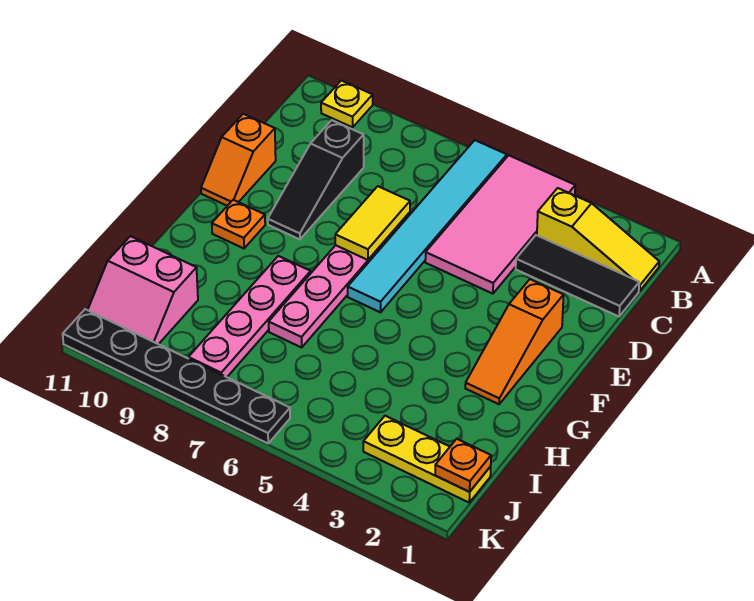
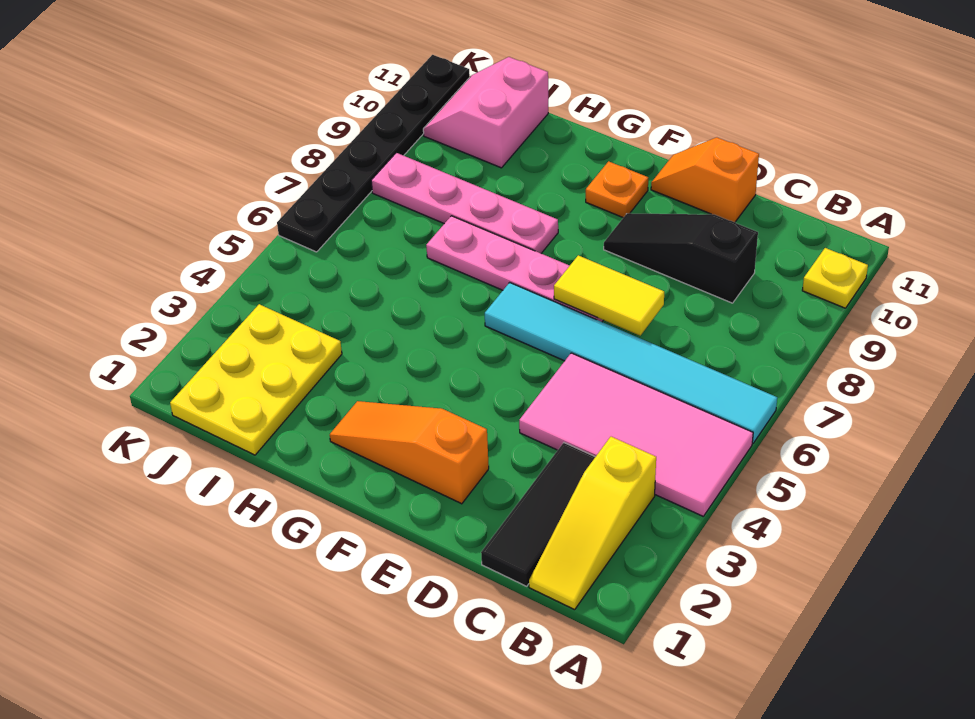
yellow plate J1:J3 level 1 -> yellow plate I1:J3 level 1
orange plate J1 level 2 -> none

